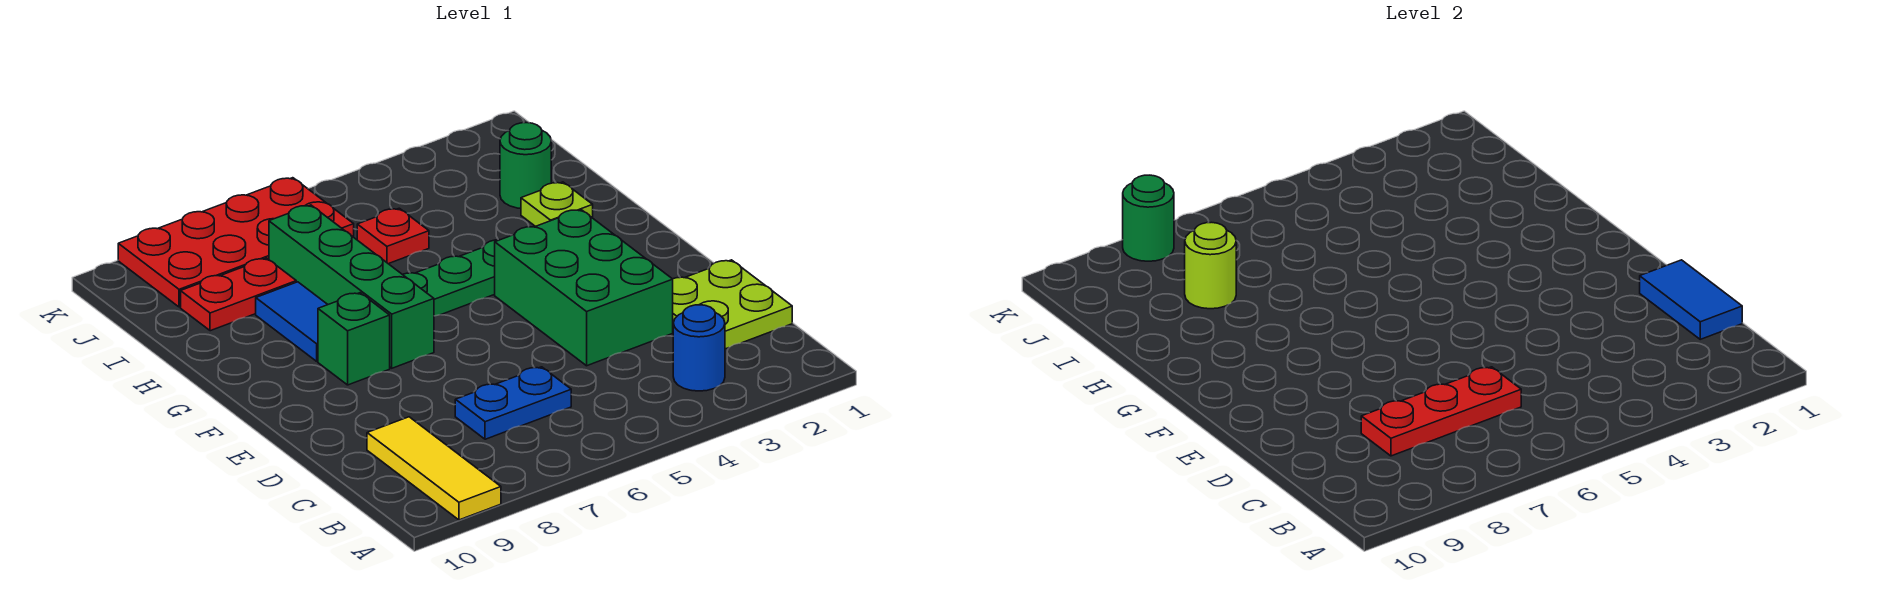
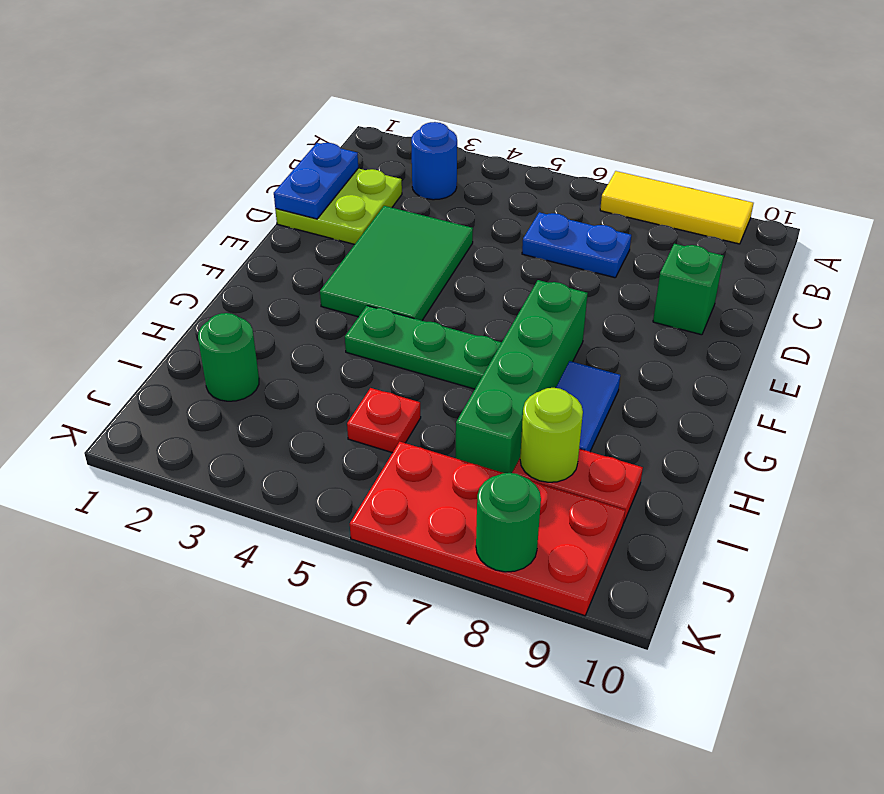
yellow tile A9:C9 level 1 -> yellow tile A7:A9 level 1
blue tile C1:D1 level 2 -> blue plate C1:D1 level 2
red plate C6:C8 level 2 -> none
green brick D3:F4 level 1 -> green tile D3:F4 level 1
green brick F8 level 1 -> green brick D9 level 1
lime plate H2 level 1 -> none

